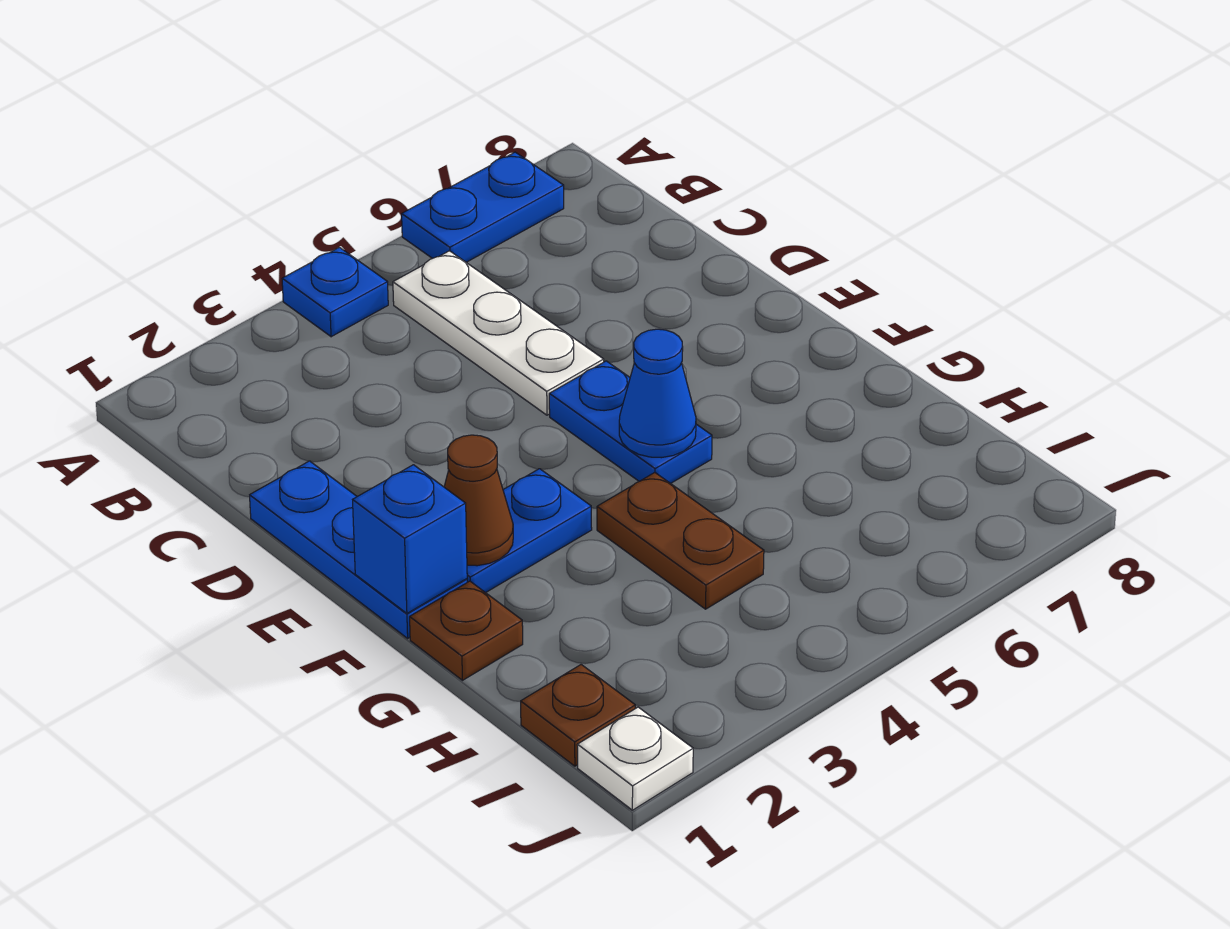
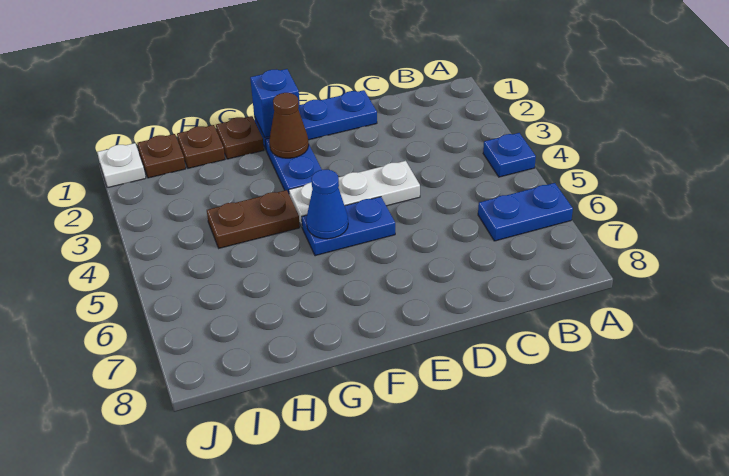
blue plate A6:A7 level 1 -> blue plate A6:B6 level 1
white plate B5:D5 level 1 -> white plate D4:F4 level 1
none -> brown plate H1 level 1

